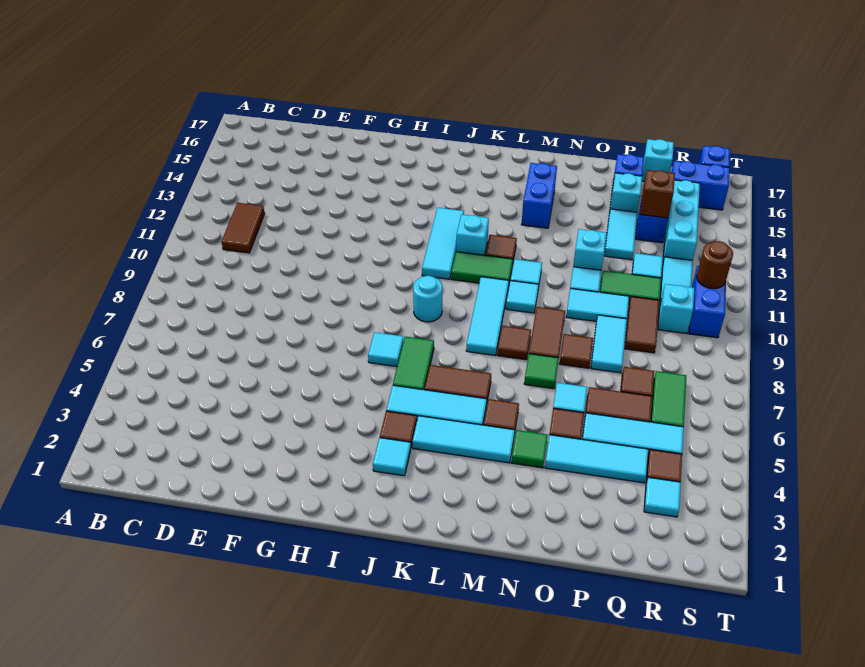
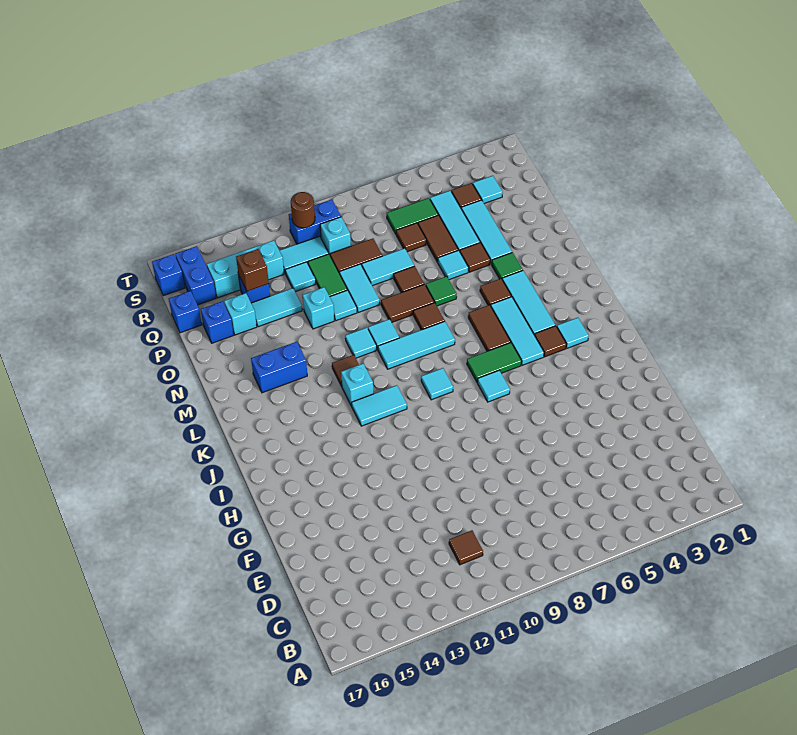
brown tile C11:C12 level 1 -> brown tile C11 level 1
cyan round brick J9 level 1 -> cyan tile J9 level 1
cyan tile J11:J13 level 1 -> cyan tile J11:J12 level 1
green tile K11:L11 level 1 -> none
cyan brick Q17 level 1 -> blue brick Q17 level 1

